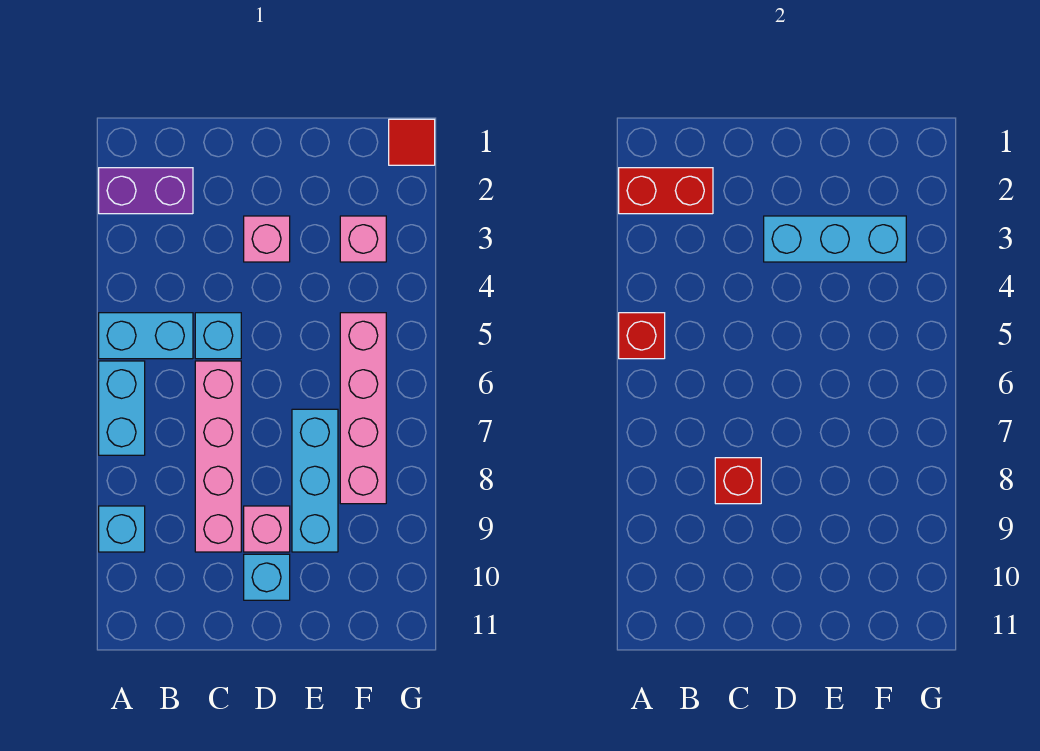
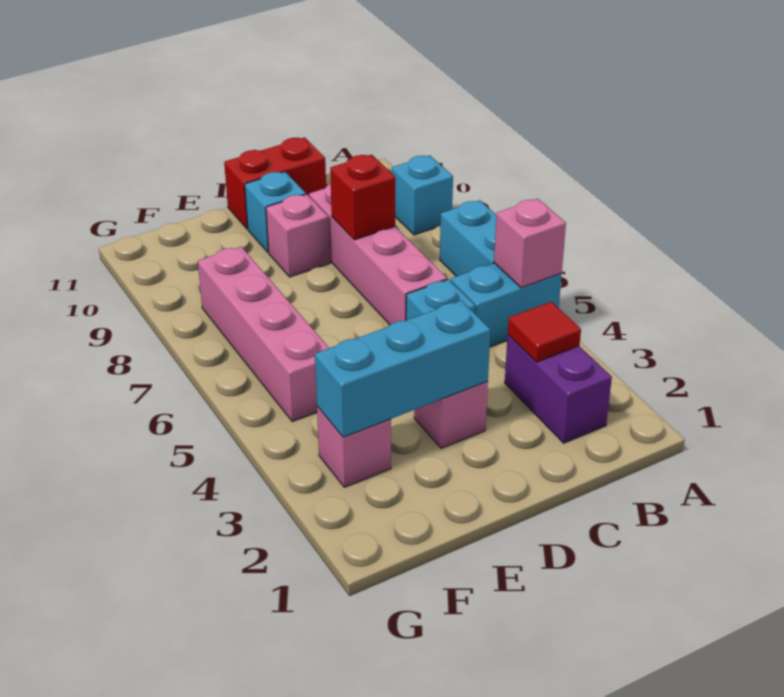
purple brick A2:B2 level 1 -> purple brick B2:B3 level 1
red brick A2:B2 level 2 -> red brick C11:D11 level 1
red brick A5 level 2 -> pink brick A5 level 2
cyan brick E7:E9 level 1 -> none
red tile G1 level 1 -> red tile B3 level 2

